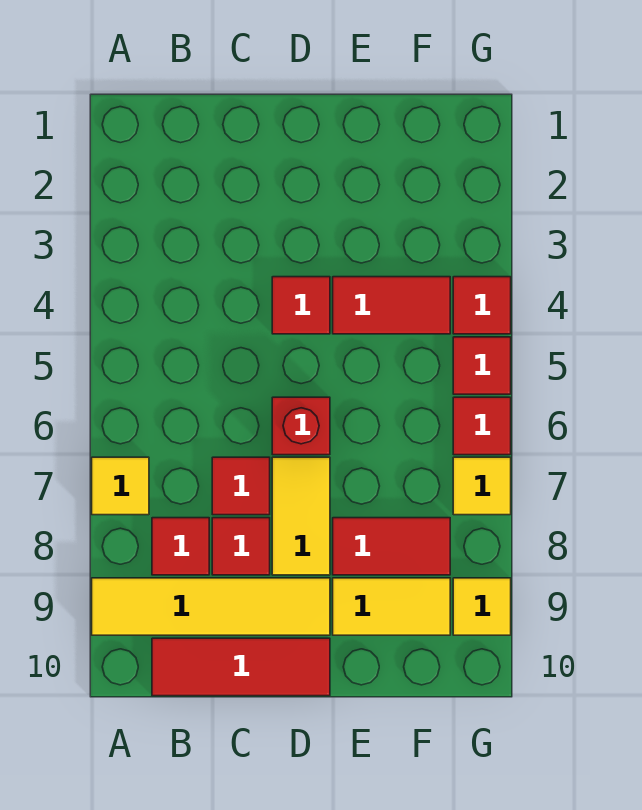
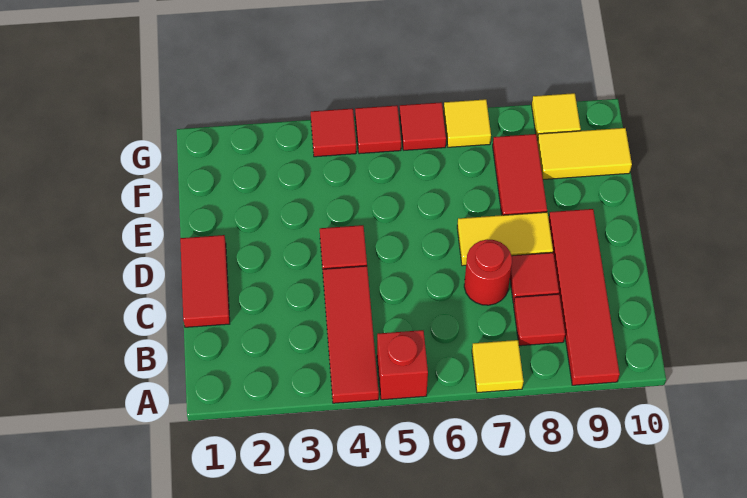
yellow tile A9:D9 level 1 -> red tile A9:D9 level 1
red tile B10:D10 level 1 -> red tile A4:C4 level 1
red tile C7 level 1 -> red round brick C7 level 1
red brick D6 level 1 -> red brick A5 level 1
red tile E4:F4 level 1 -> red tile C1:D1 level 1
yellow tile E9:F9 level 1 -> yellow tile F9:F10 level 1

